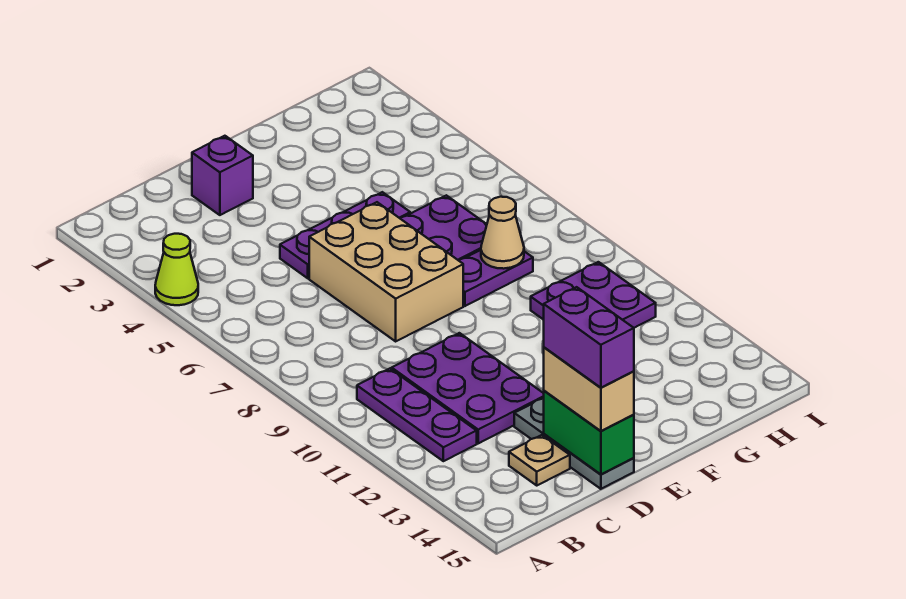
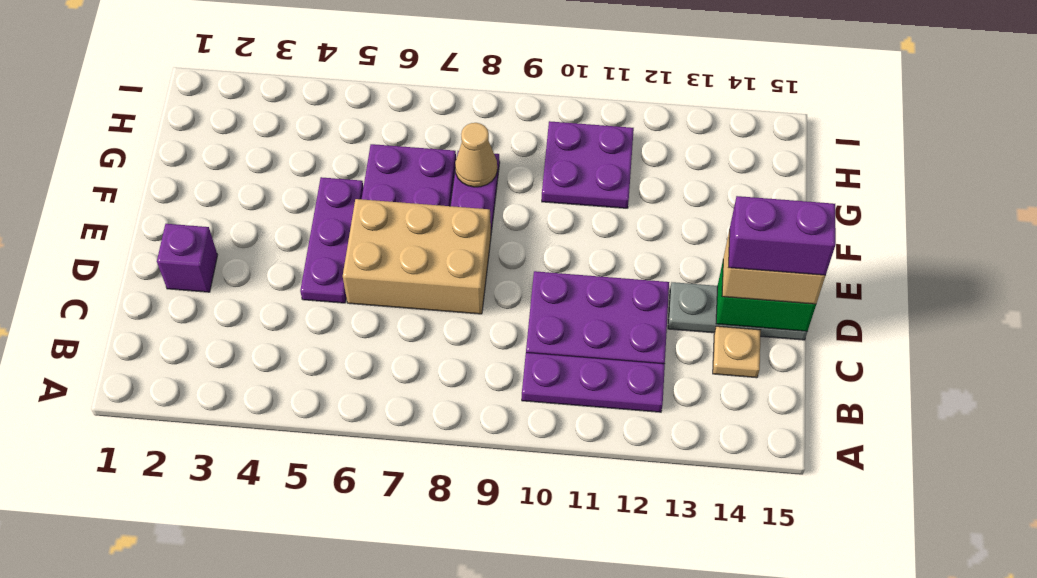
lime cone A4 level 1 -> none

